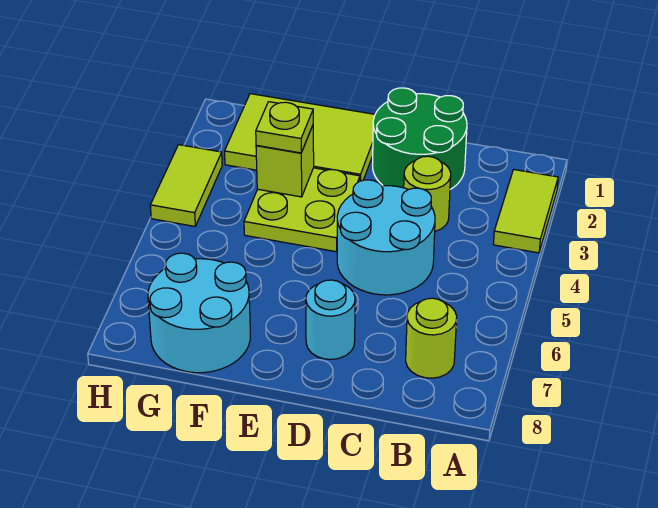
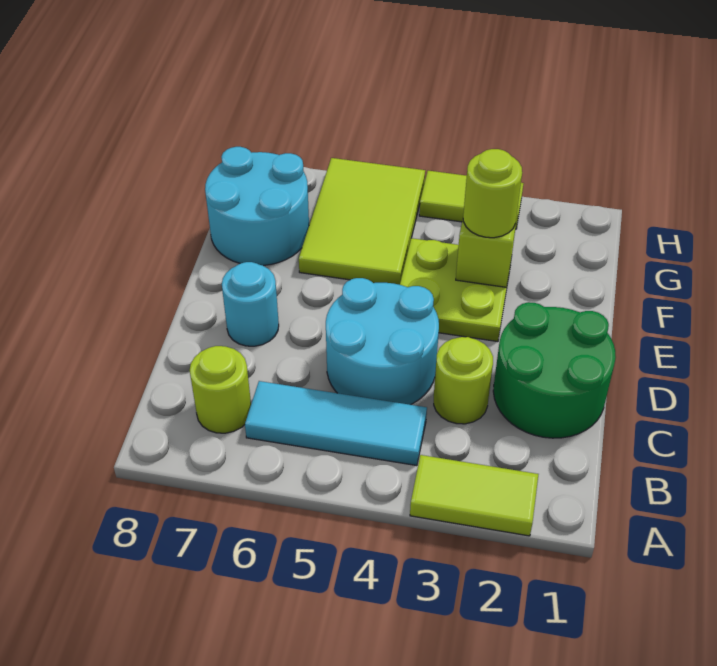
none -> cyan tile B4:B6 level 1
lime tile E1:G2 level 1 -> lime tile F5:H6 level 1
lime plate F3 level 3 -> lime round brick F3 level 3

